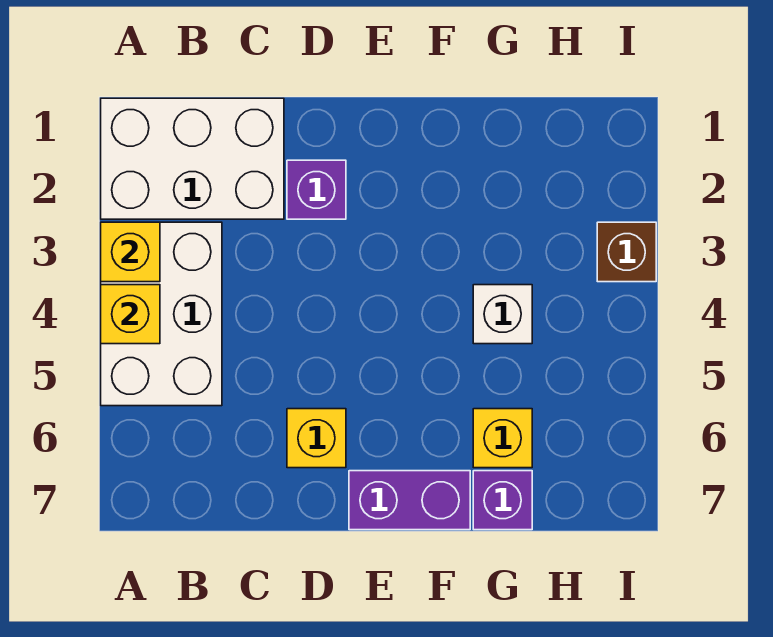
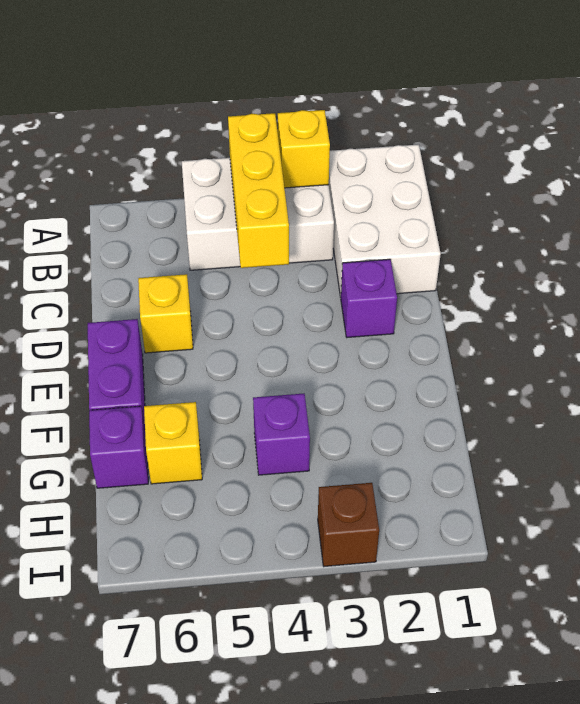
yellow brick A4 level 2 -> yellow brick A4:C4 level 2
white brick G4 level 1 -> purple brick G4 level 1

